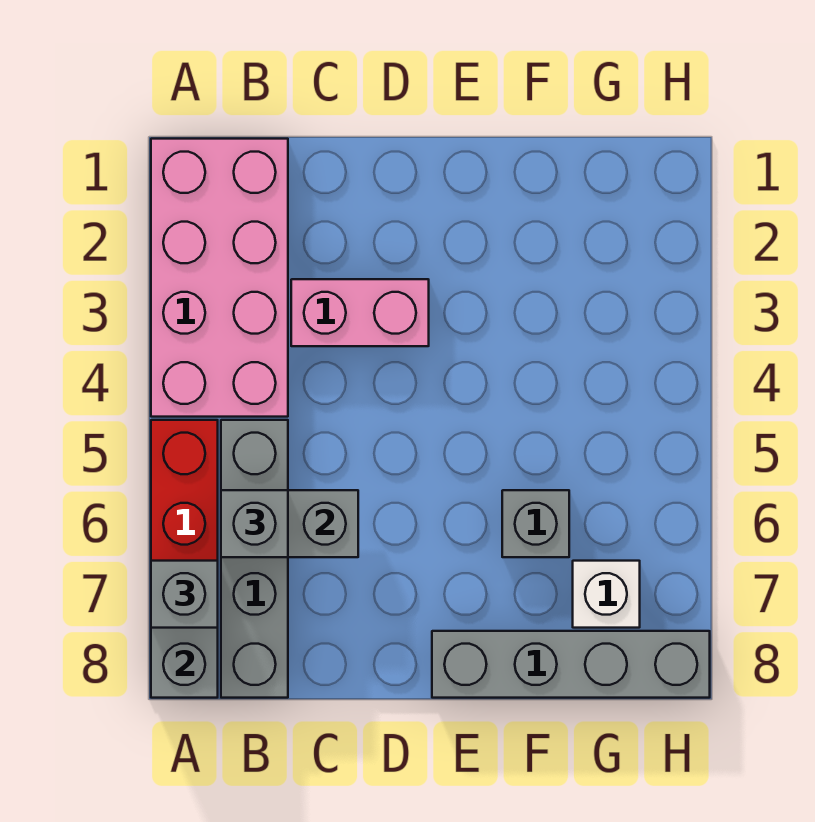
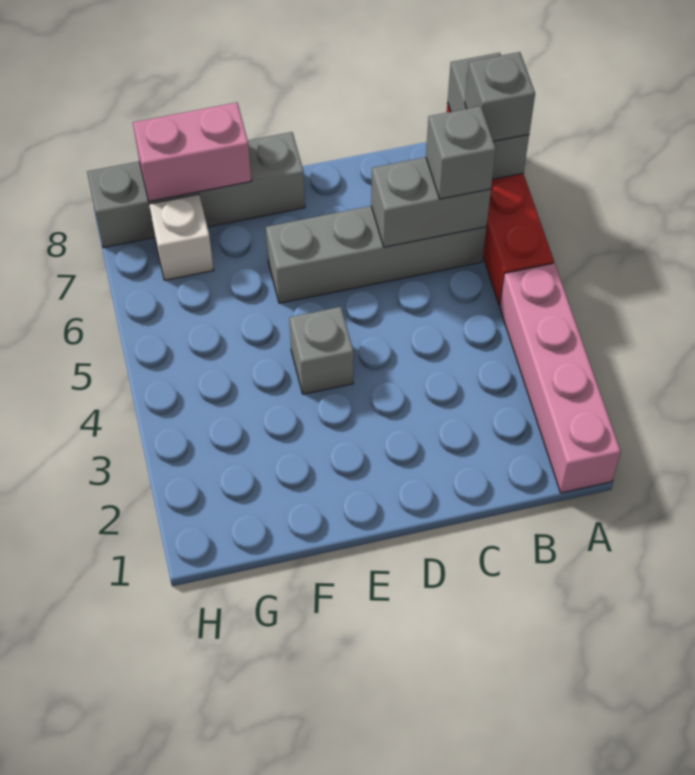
pink brick A1:B4 level 1 -> pink brick A1:A4 level 1
grey brick B5:B8 level 1 -> grey brick B6:E6 level 1
pink brick C3:D3 level 1 -> pink brick F8:G8 level 2
grey brick F6 level 1 -> grey brick E4 level 1

